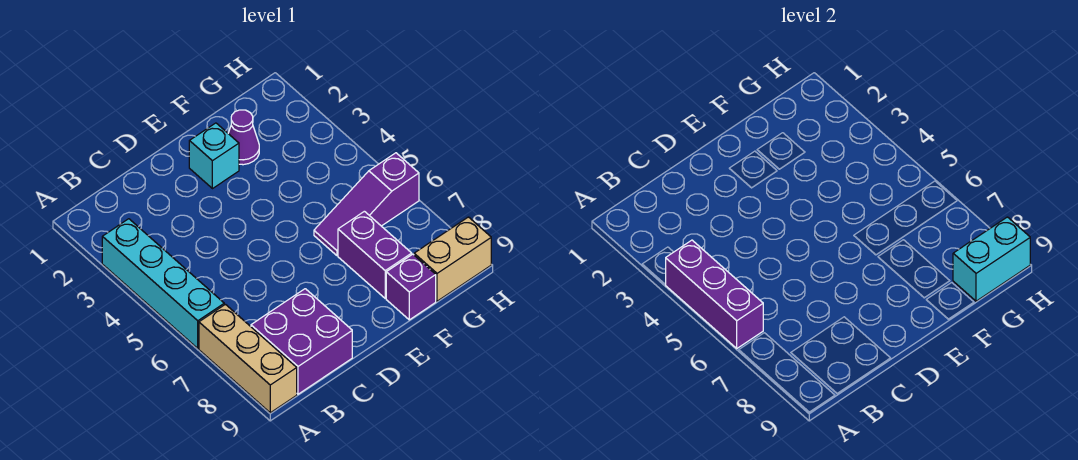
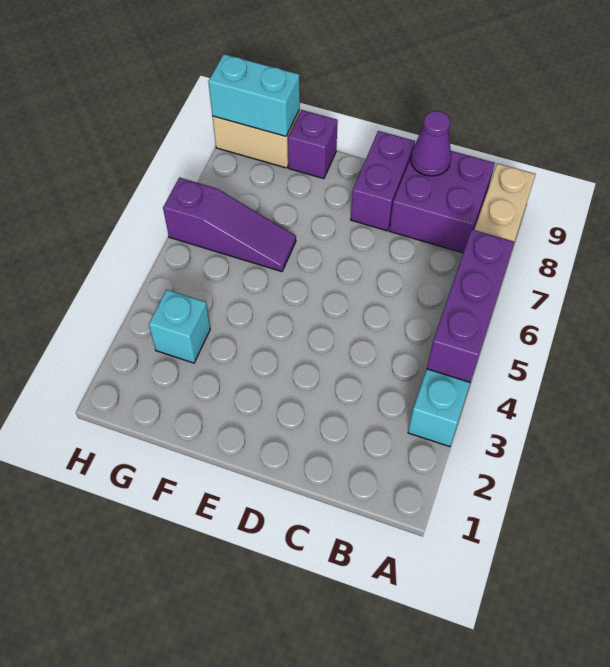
cyan brick E2 level 1 -> cyan brick G3 level 1
purple cone F2 level 1 -> purple cone C9 level 2
purple brick F7:F8 level 1 -> purple brick D8:D9 level 1

